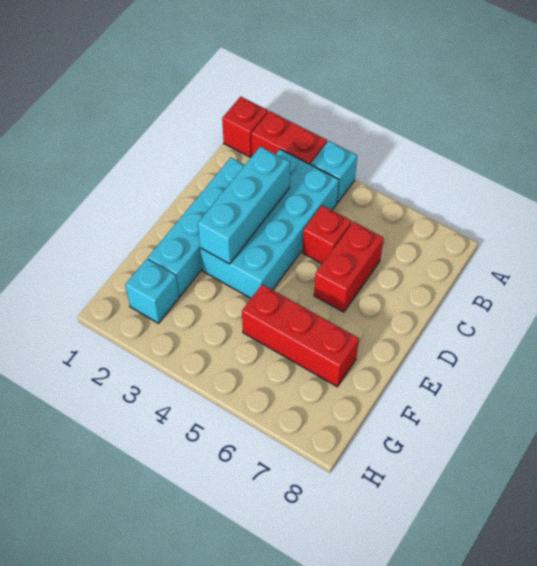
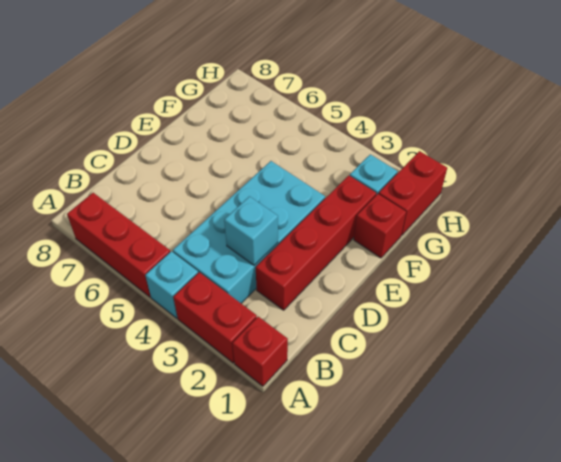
cyan brick C2:F2 level 1 -> red brick C2:F2 level 1
cyan brick C3:E3 level 2 -> cyan brick C3 level 2
red brick C5 level 1 -> red brick F1 level 1
red brick C6:D6 level 1 -> red brick G1:H1 level 1
red brick F5:F7 level 1 -> red brick A5:A7 level 1

